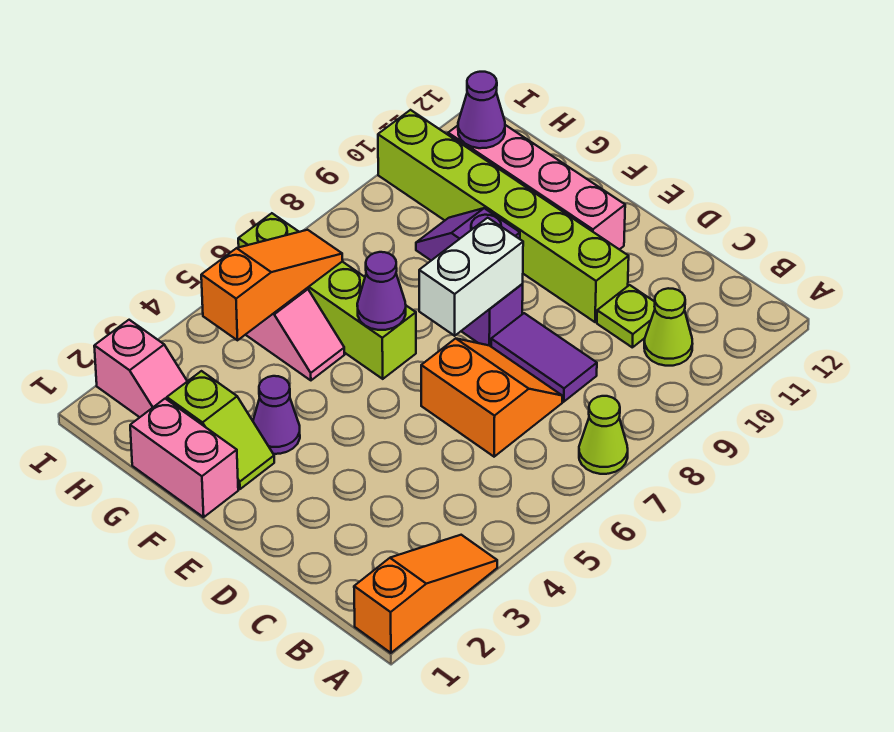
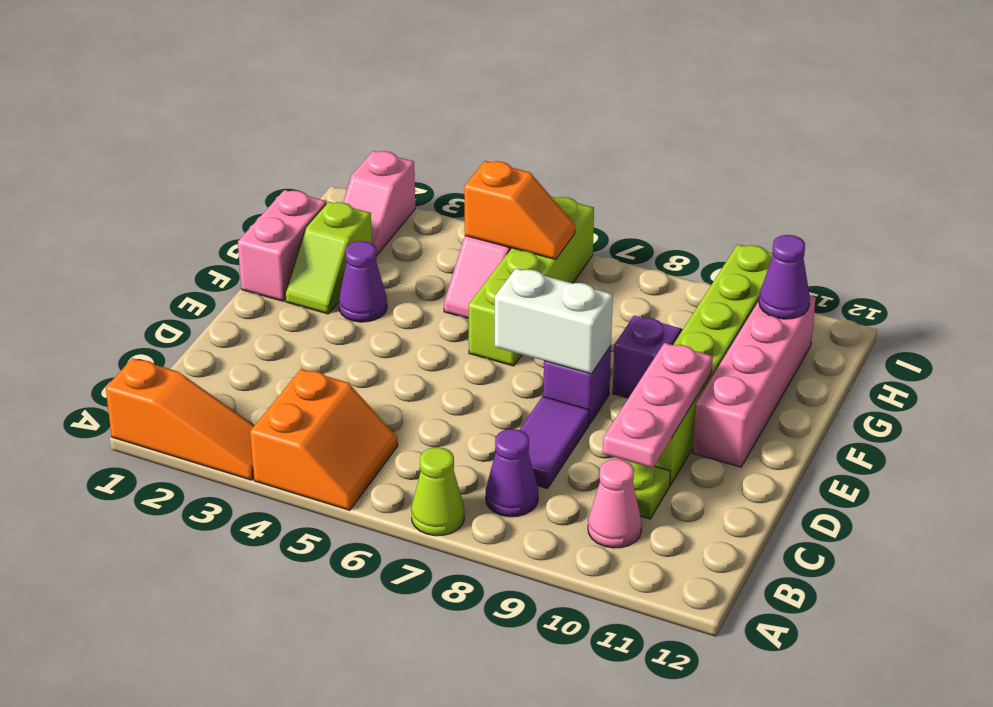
lime cone B10 level 1 -> pink cone B10 level 1
orange slope C6:D7 level 1 top 6 -> orange slope A4:B5 level 1 top 4
none -> pink plate C10:E10 level 2
purple cone F6 level 2 -> purple cone B8 level 1
orange slope H4:H6 level 2 top 4 -> orange slope H5:H6 level 2 top 5

